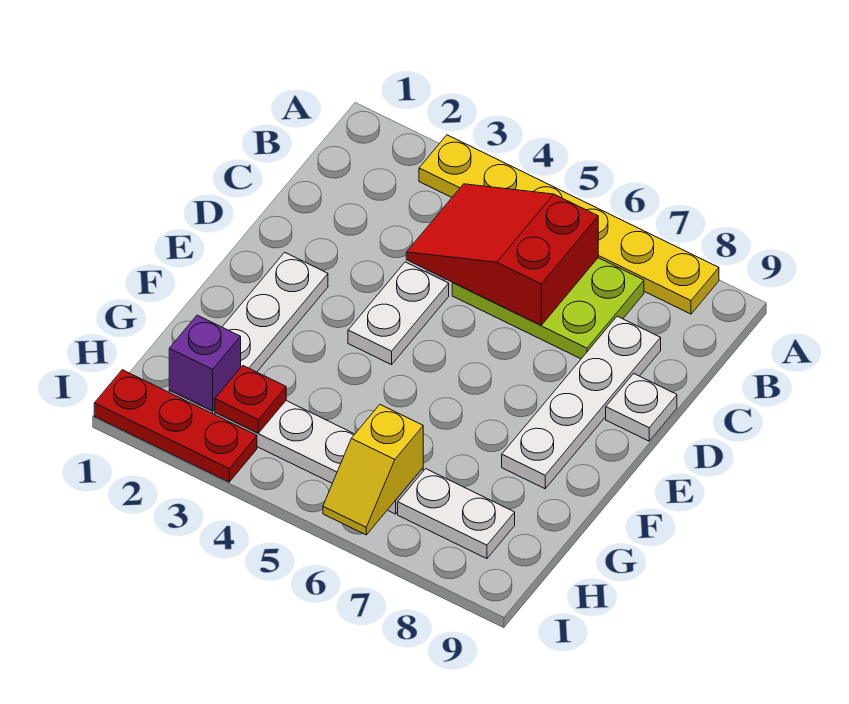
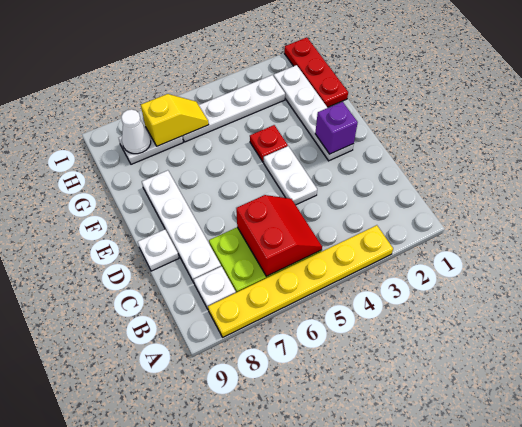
red slope B4:C6 level 2 top 6 -> red slope B5:C6 level 2 top 6
none -> white plate B8 level 1
purple brick H2 level 2 -> purple brick E2 level 2
red plate H3 level 2 -> red plate F4 level 1
yellow slope H6:I6 level 2 top H -> yellow slope H6:H7 level 2 top 7
none -> white cone H8 level 2
red plate I1:I3 level 1 -> red plate G1:I1 level 1

